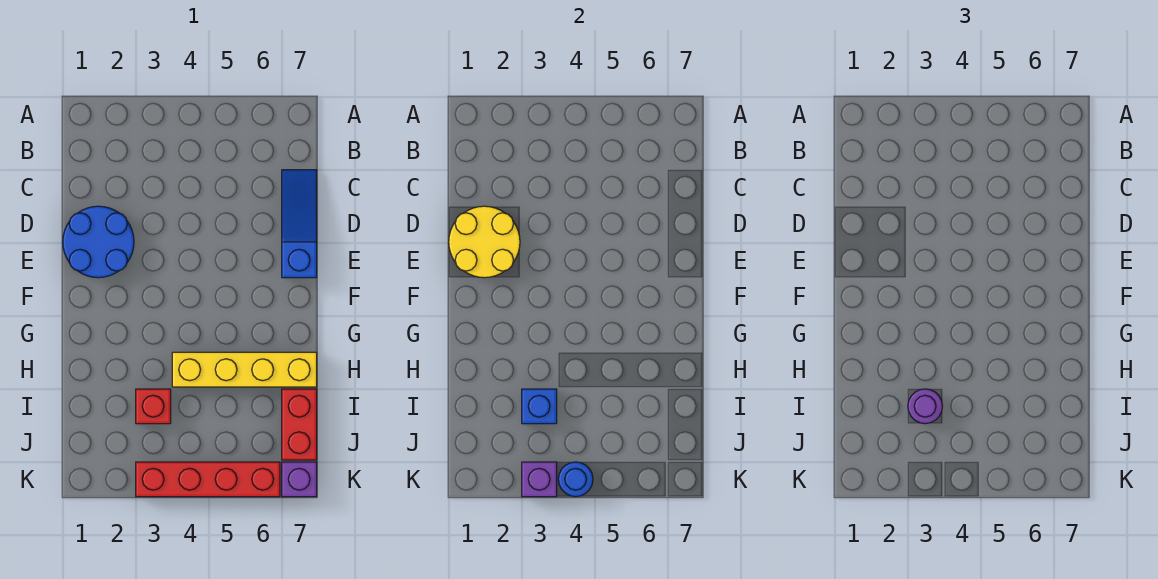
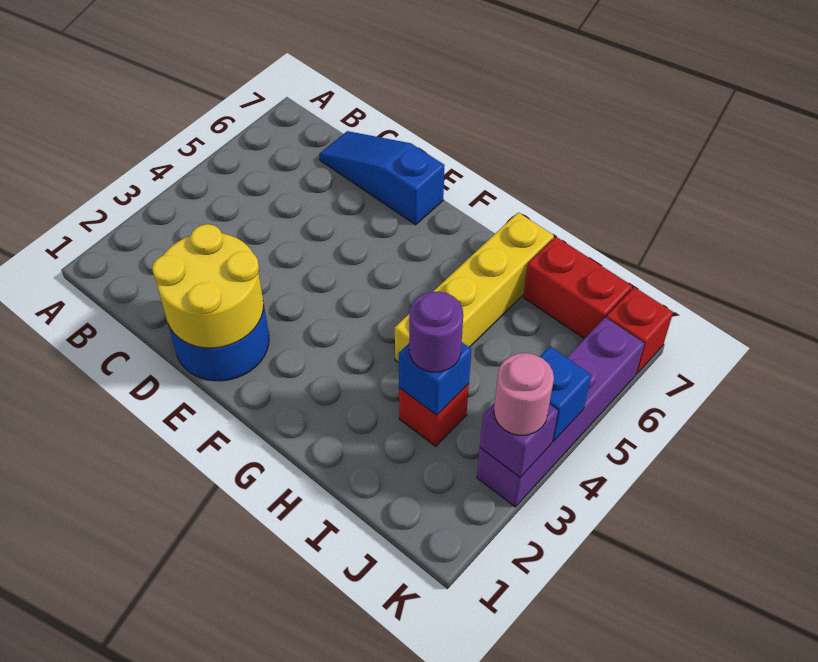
red brick K3:K6 level 1 -> purple brick K3:K6 level 1
none -> pink round brick K3 level 3
blue round brick K4 level 2 -> blue brick K4 level 2
purple brick K7 level 1 -> red brick K7 level 1

